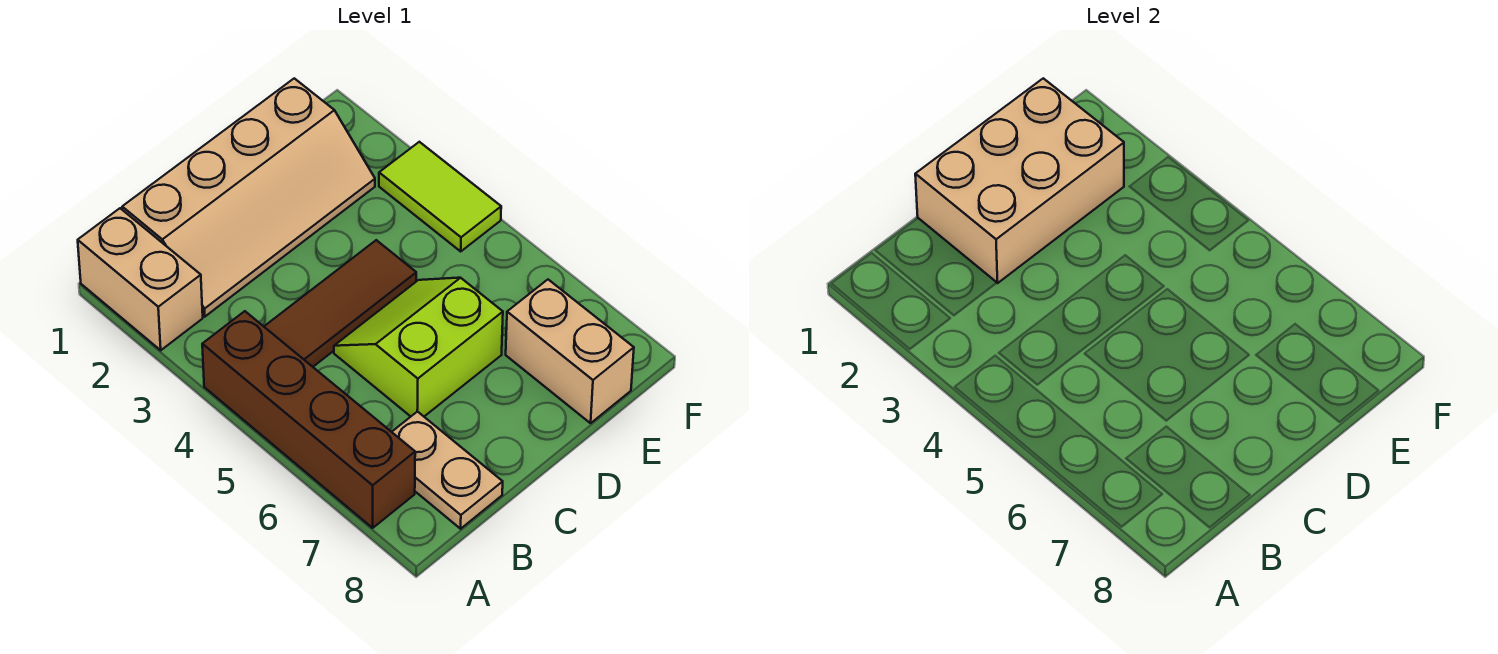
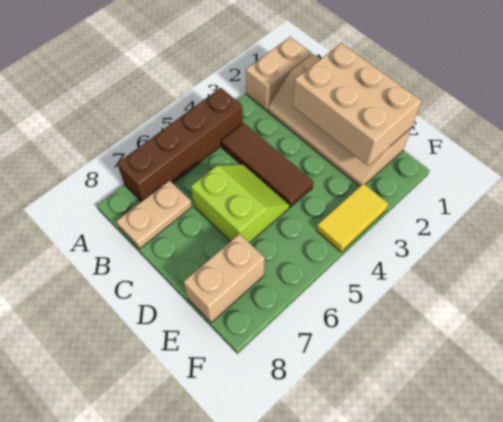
lime tile F3:F4 level 1 -> yellow tile F3:F4 level 1

